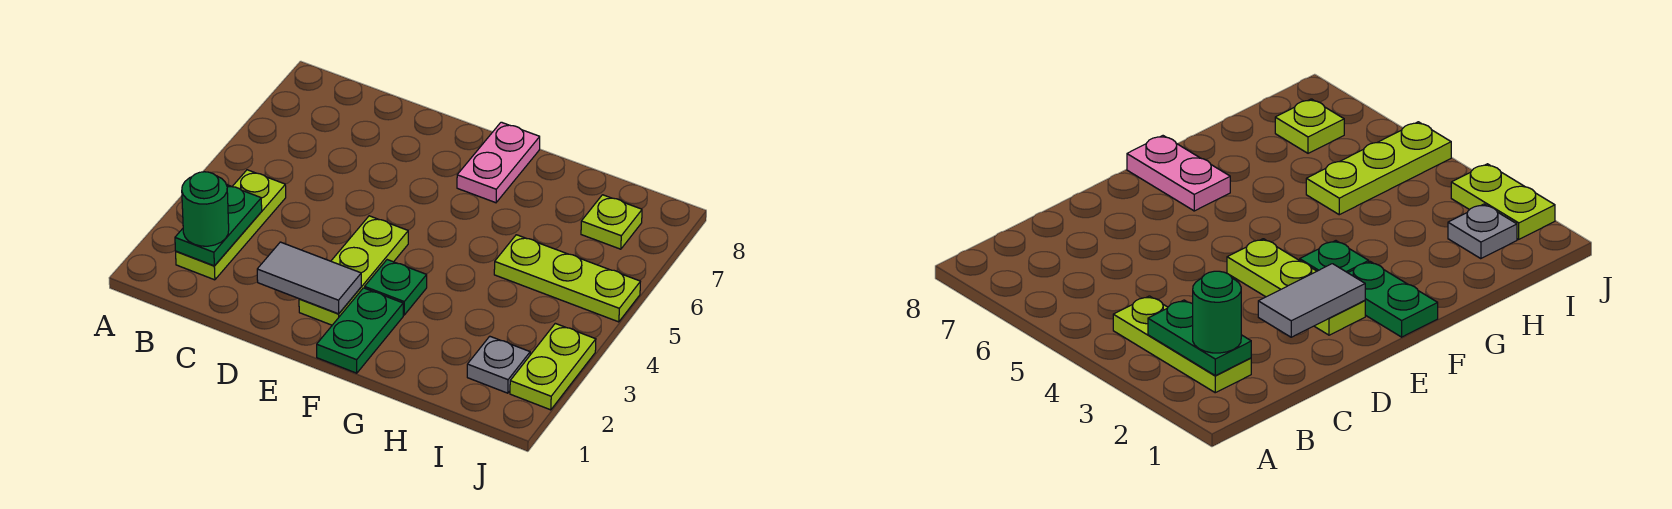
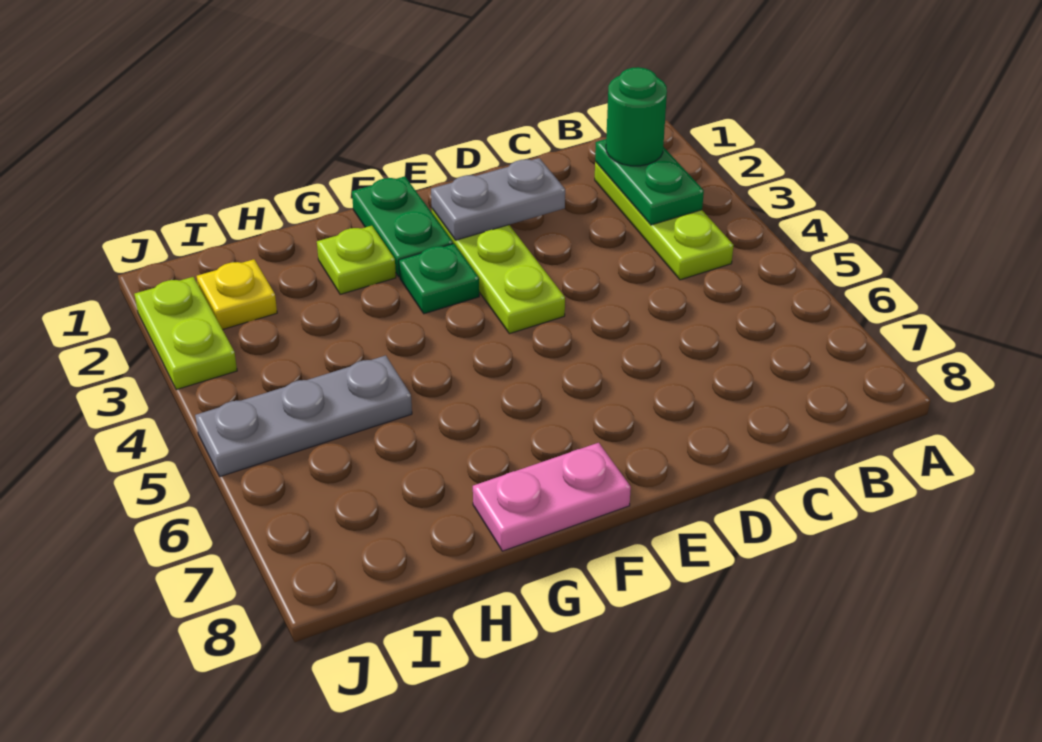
grey tile D2:E2 level 2 -> grey plate D2:E2 level 2
pink plate F7:F8 level 1 -> pink plate F8:G8 level 1
lime plate H5:J5 level 1 -> grey plate H5:J5 level 1
grey plate I2 level 1 -> yellow plate I2 level 1
lime plate I7 level 1 -> lime plate G2 level 1

